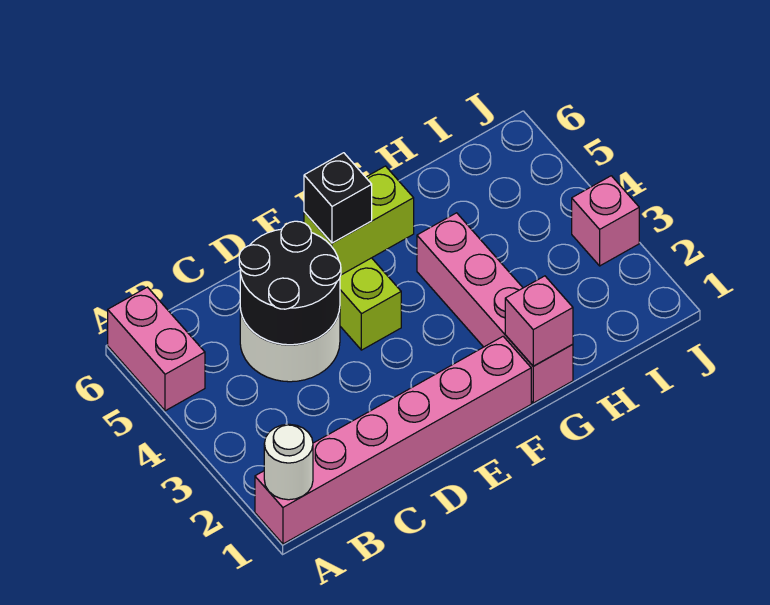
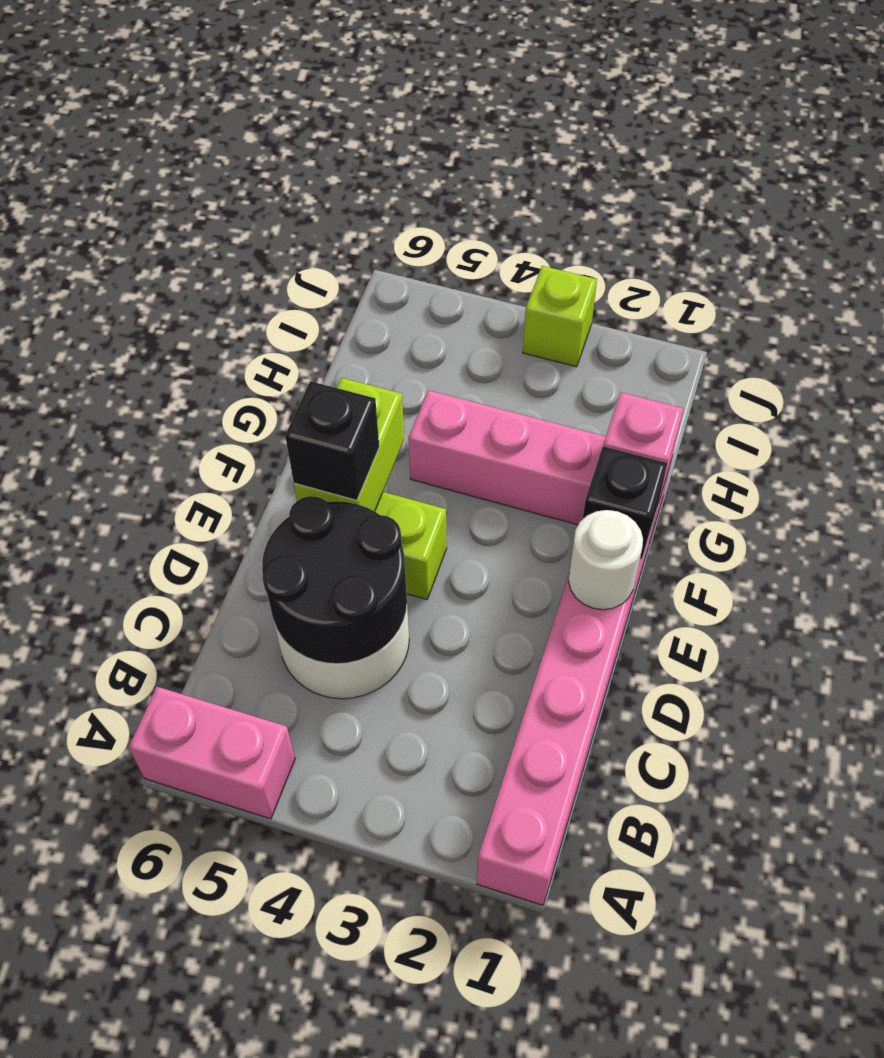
white round brick A1 level 2 -> white round brick E1 level 2
none -> black brick F1 level 2
pink brick J3 level 1 -> lime brick J3 level 1

